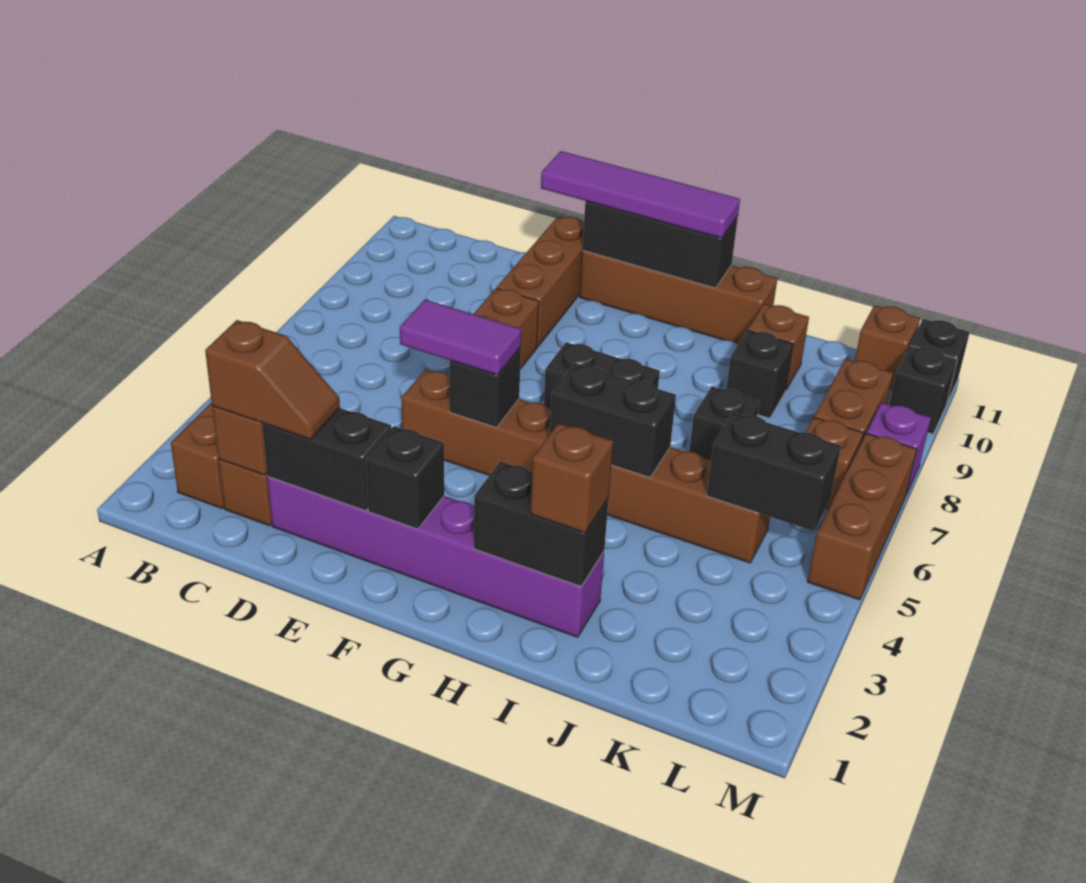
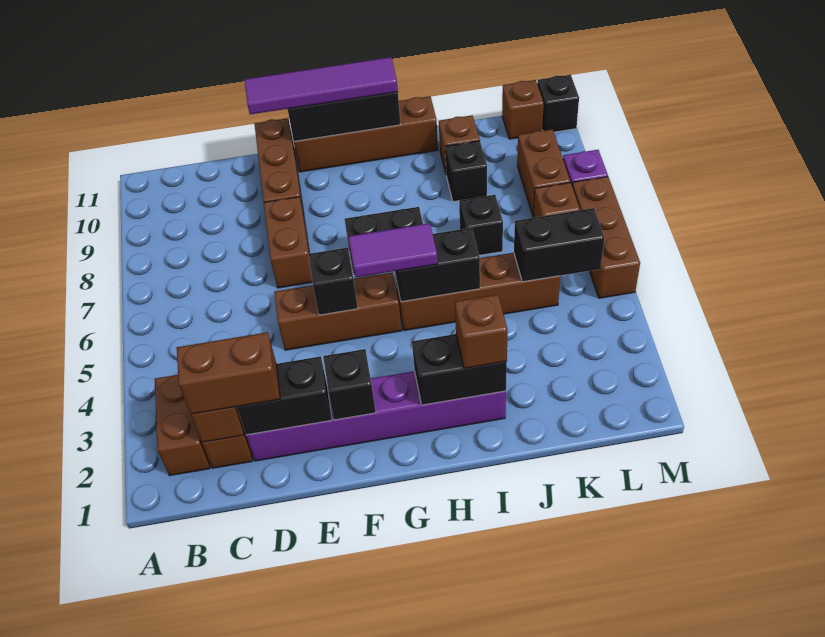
brown slope C2:D2 level 3 top C -> brown brick C2:D2 level 3
purple tile E5:F5 level 3 -> purple tile G5:H5 level 3
black brick M10 level 1 -> none

